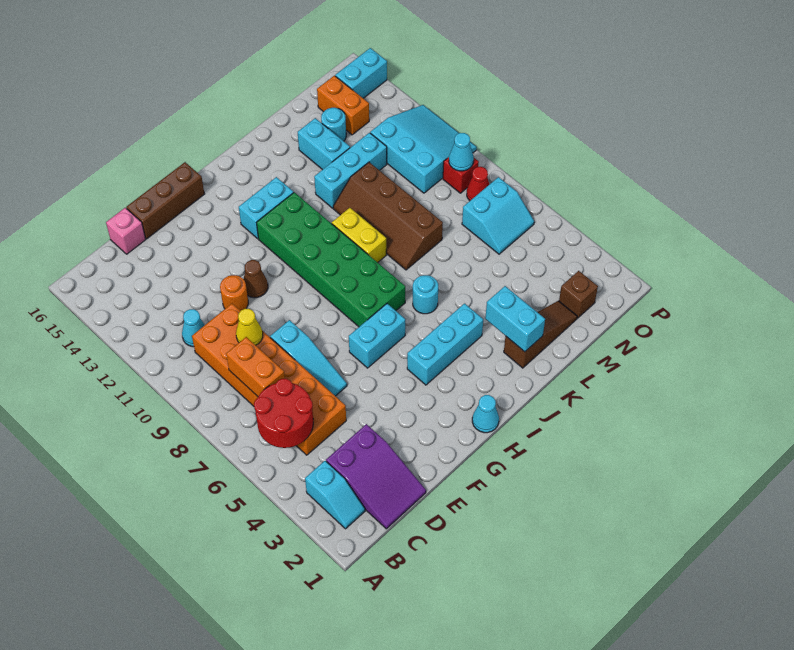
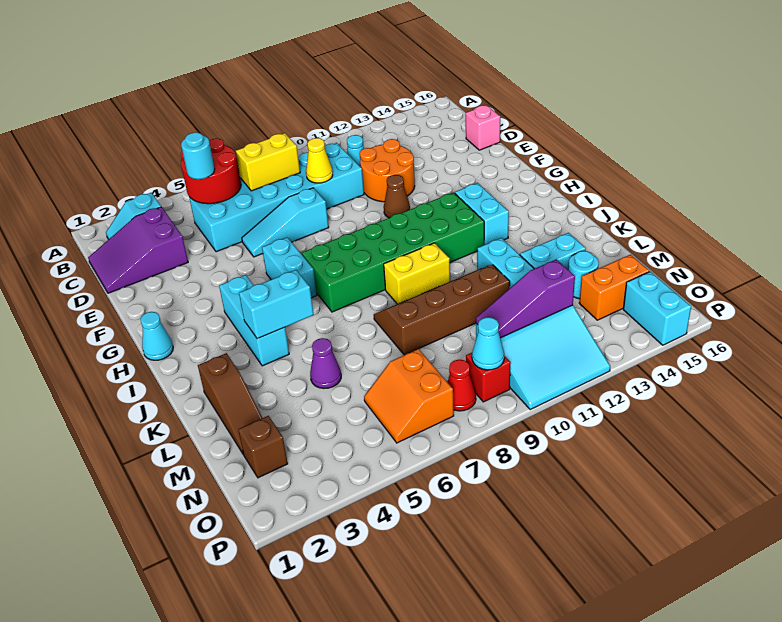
orange brick C5:D10 level 1 -> cyan brick C5:D10 level 1
orange brick C7:C8 level 2 -> yellow brick C7:C8 level 2
orange round brick E11 level 1 -> orange round brick D11:E12 level 1
brown brick E16:G16 level 1 -> none
cyan round brick J6 level 1 -> cyan round brick C5 level 3
cyan brick K2:K3 level 2 -> cyan brick J4:J5 level 2
none -> purple cone L5 level 1
cyan slope N6:O7 level 1 top 7 -> orange slope N6:O7 level 1 top 7
none -> purple slope N10:N12 level 2 top 12

